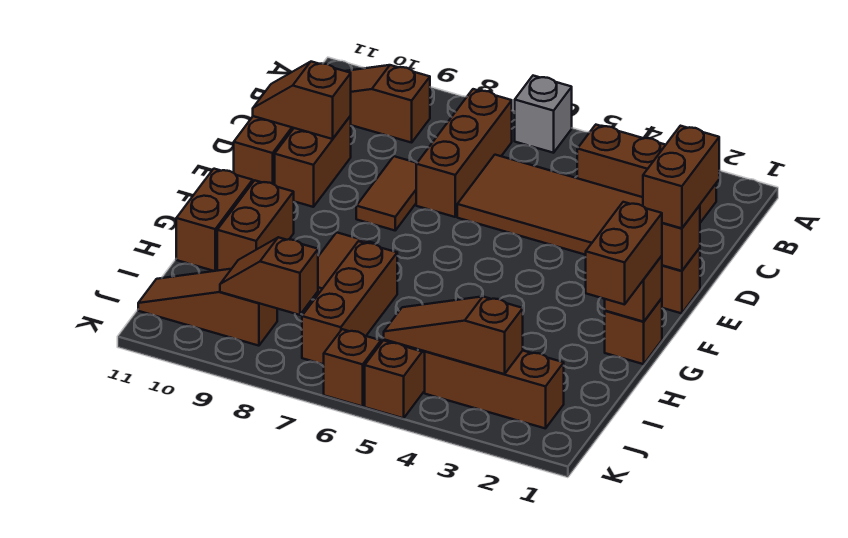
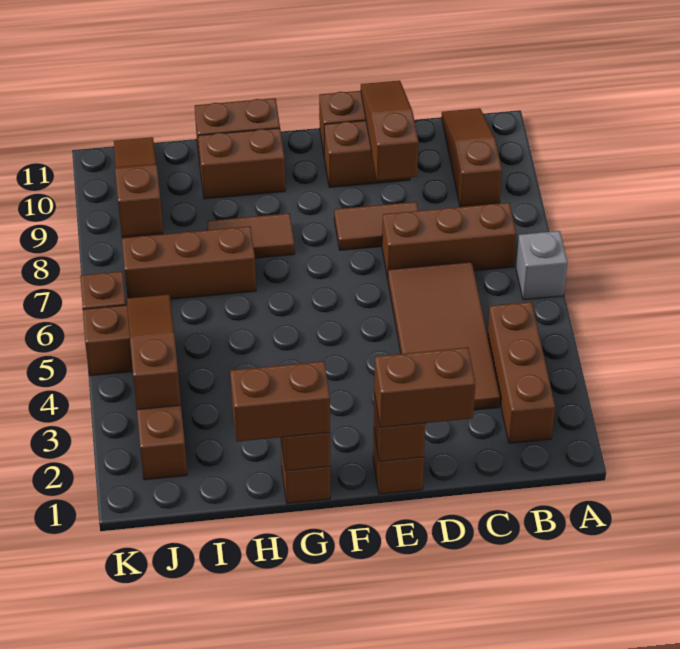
brown slope D10:D11 level 2 top 10 -> brown slope D9:D11 level 2 top 9

